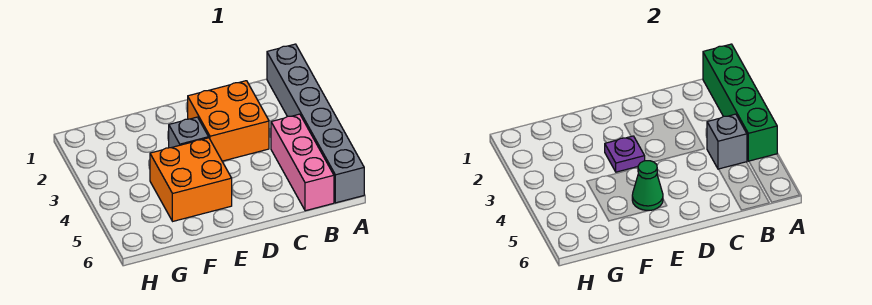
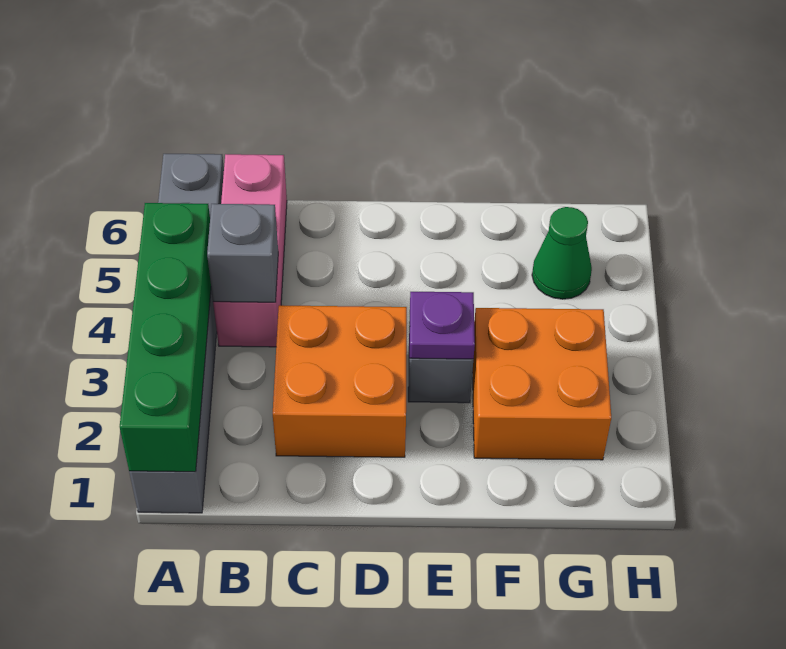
orange brick E4:F5 level 1 -> orange brick F2:G3 level 1
green cone E5 level 2 -> green cone G5 level 1

